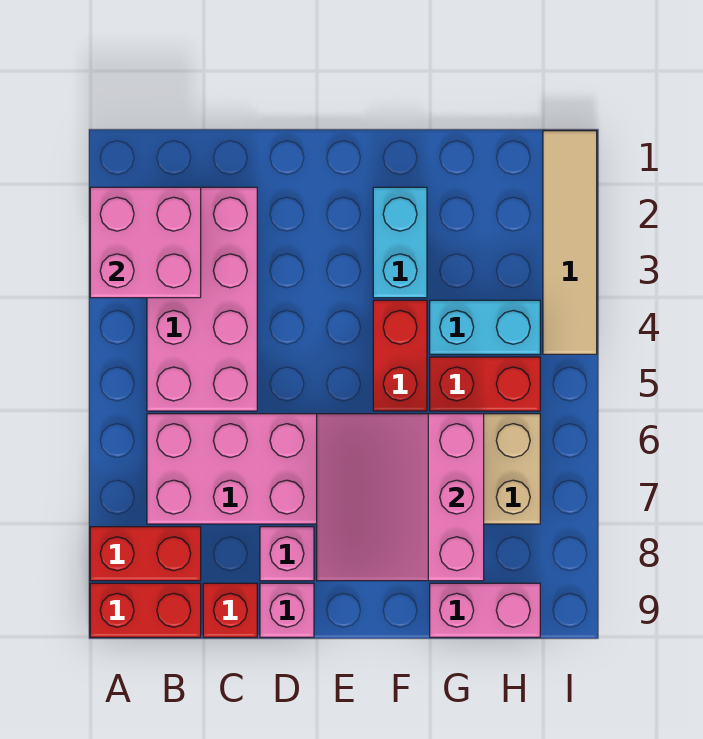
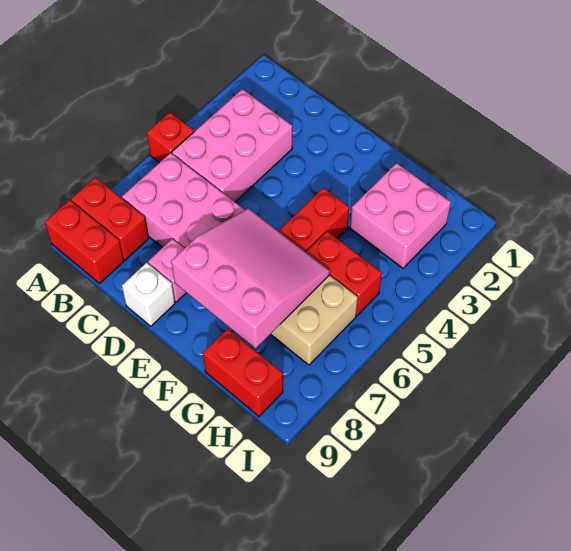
pink brick A2:B3 level 2 -> pink brick G2:H3 level 1
pink brick B2:C5 level 1 -> pink brick B3:C5 level 1
red brick C9 level 1 -> red brick A5 level 1
pink brick D9 level 1 -> white brick D9 level 1
pink slope E6:G8 level 2 top G -> pink slope E6:G8 level 2 top 8
cyan brick F2:F3 level 1 -> none
cyan brick G4:H4 level 1 -> none
pink brick G9:H9 level 1 -> red brick G9:H9 level 1
tan tile I1:I4 level 1 -> none

